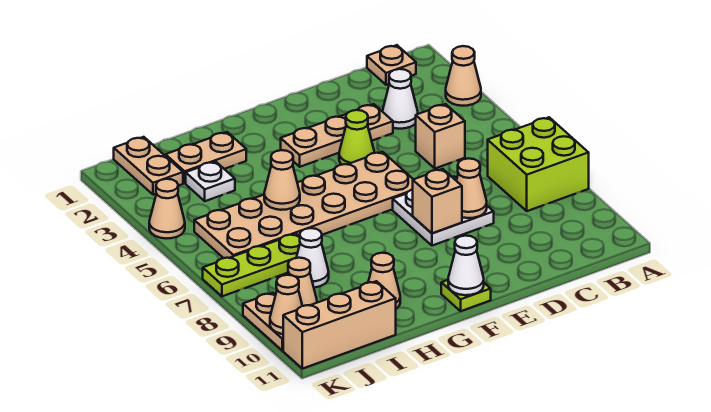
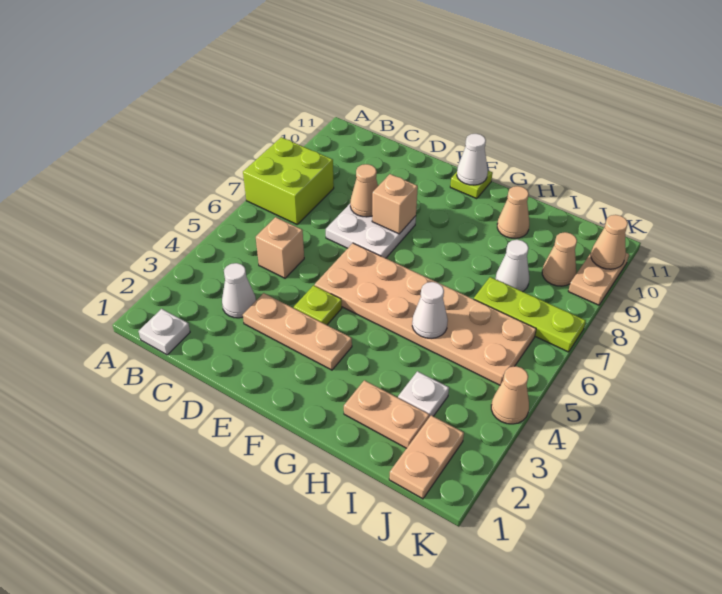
tan cone A3 level 1 -> none
tan plate B1 level 1 -> white plate B1 level 1
lime cone E4 level 1 -> lime plate E4 level 1
tan cone H5 level 2 -> white cone H5 level 2
tan brick I11:K11 level 1 -> none

